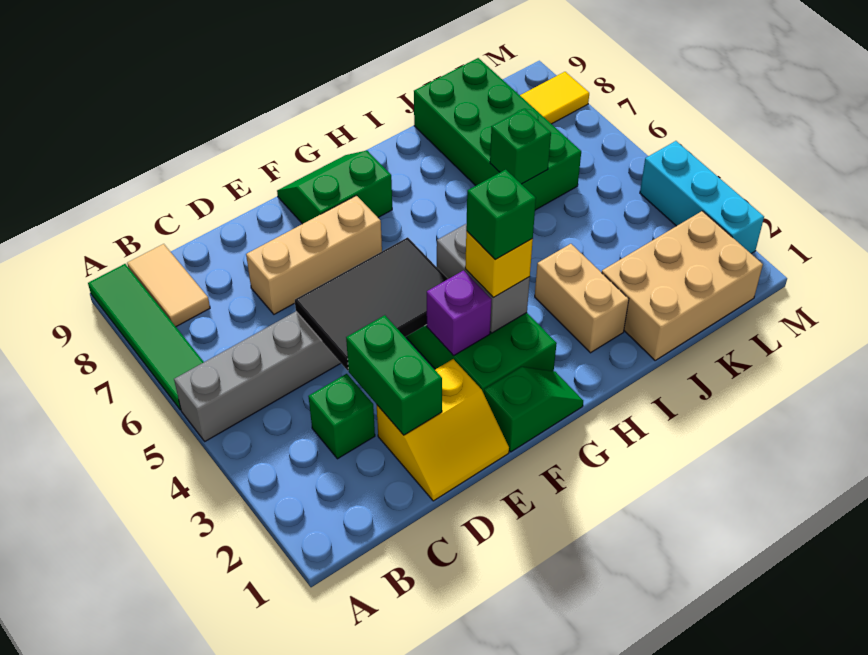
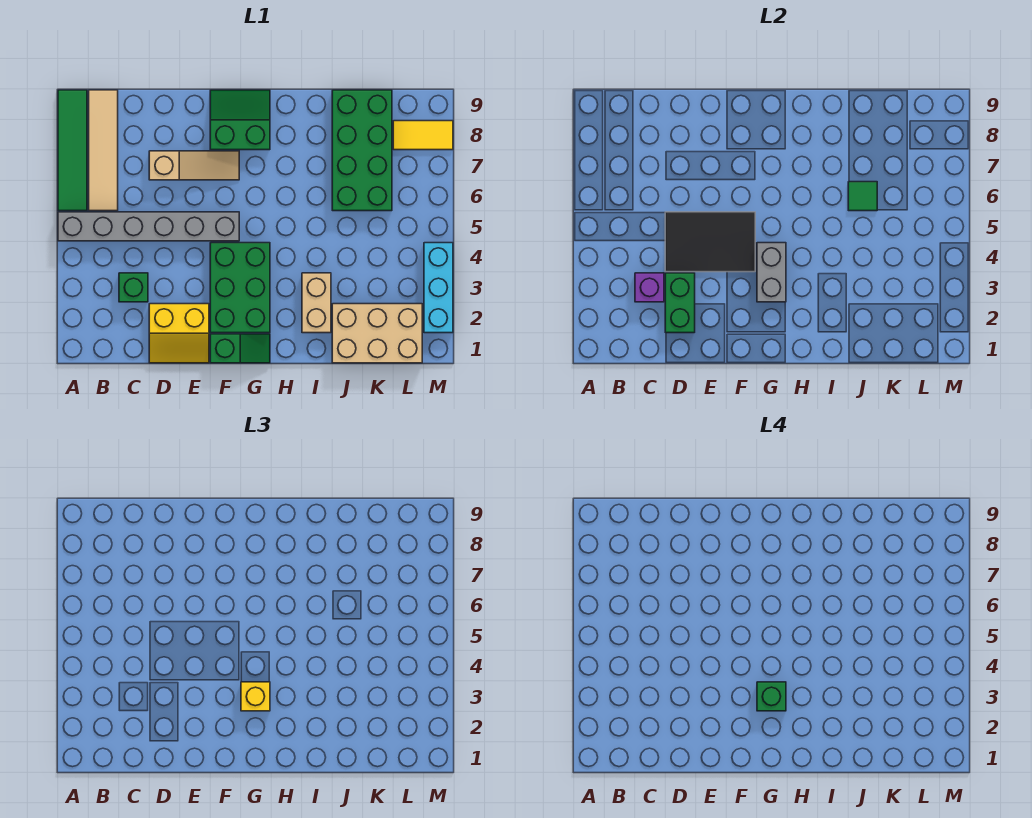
tan tile B8:B9 level 1 -> tan tile B6:B9 level 1
tan brick D7:F7 level 1 -> tan slope D7:F7 level 1 top D
purple brick F3 level 2 -> purple brick C3 level 2
green brick J6 level 2 -> green tile J6 level 2

